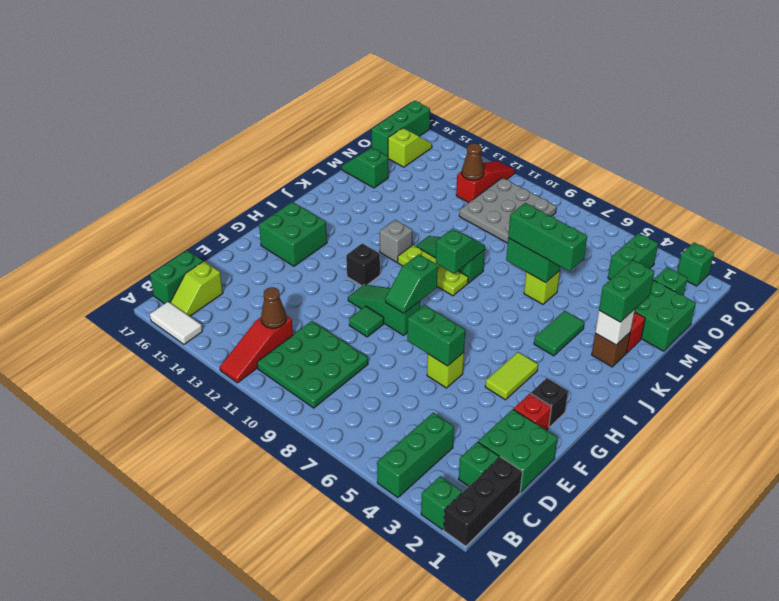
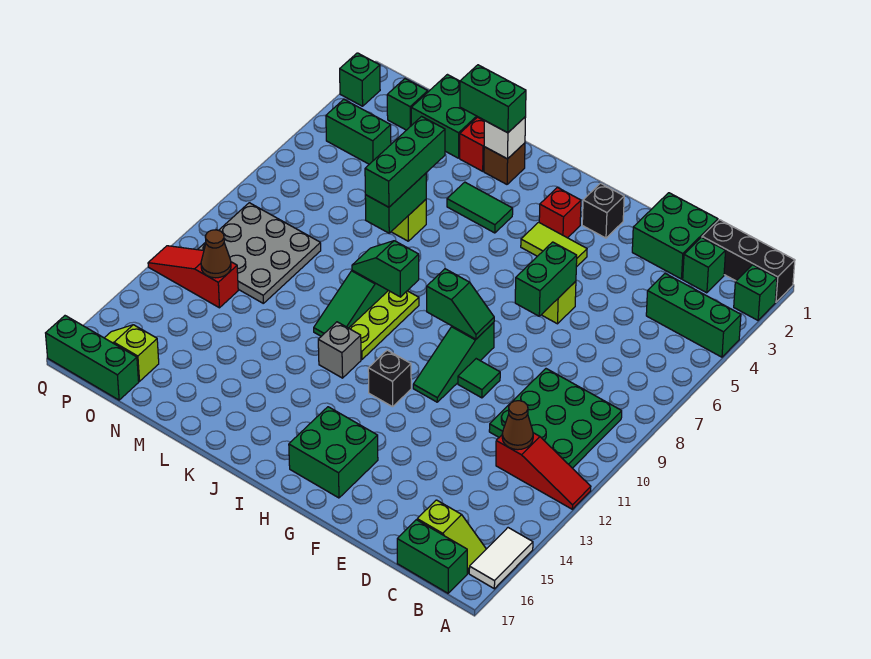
red brick F2 level 1 -> red brick H3 level 1
green slope M16:M17 level 1 top 16 -> none

